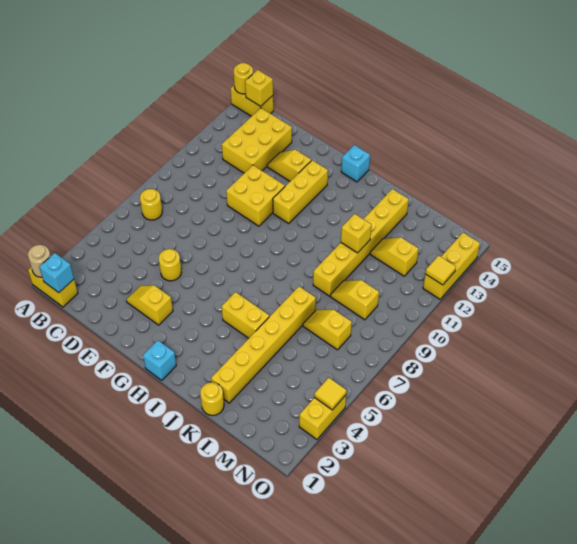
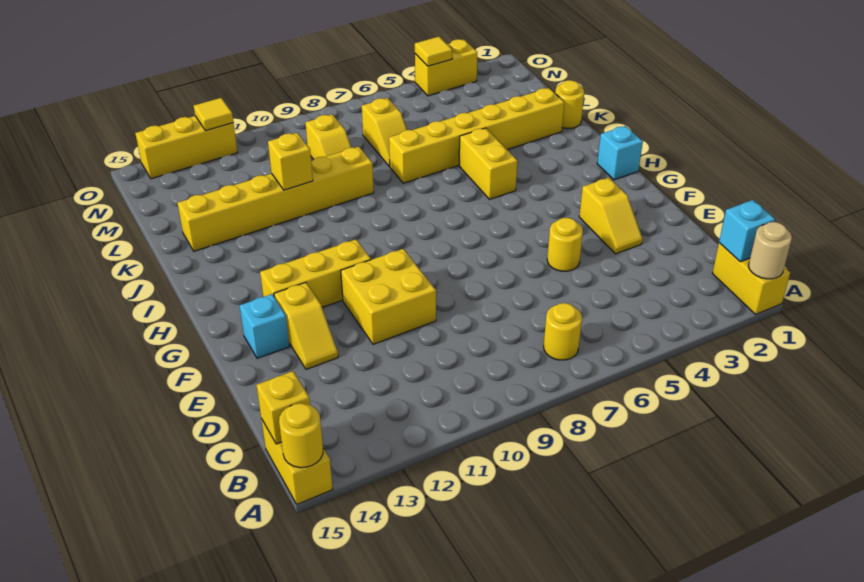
yellow brick C12:D14 level 1 -> none
cyan brick H15 level 1 -> cyan brick F14 level 1
yellow slope L12:M12 level 1 top M -> none

